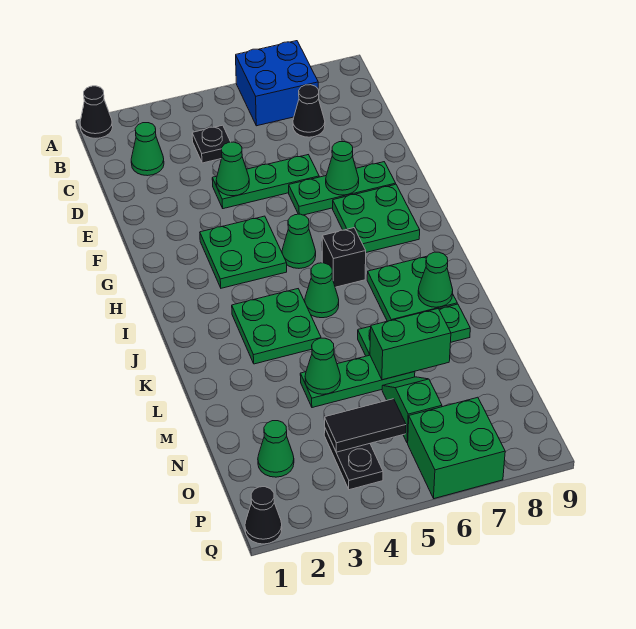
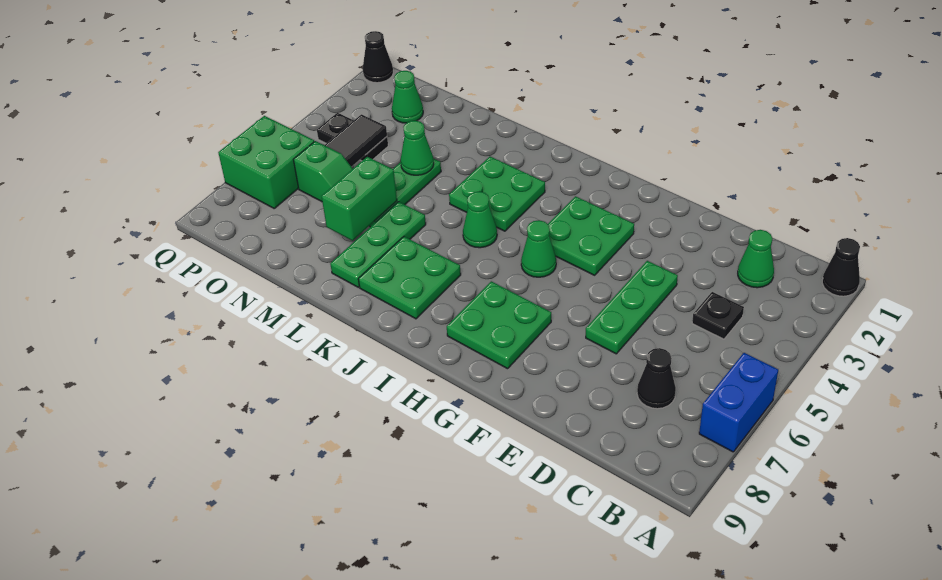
blue brick A6:B7 level 1 -> blue brick A6:A7 level 1
green cone E4 level 2 -> none
green plate F6:F8 level 1 -> none
green cone F7 level 2 -> none
black brick I6 level 1 -> none
green cone K8 level 2 -> none

